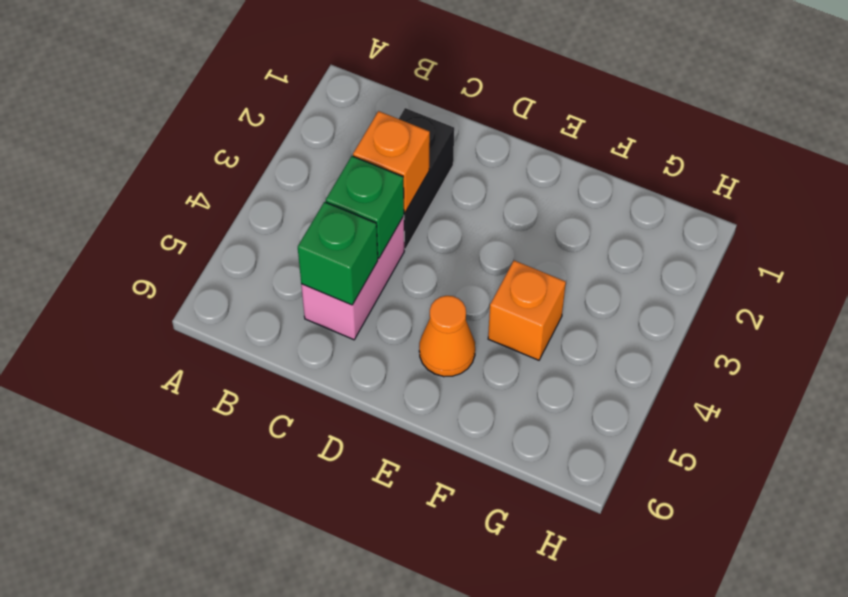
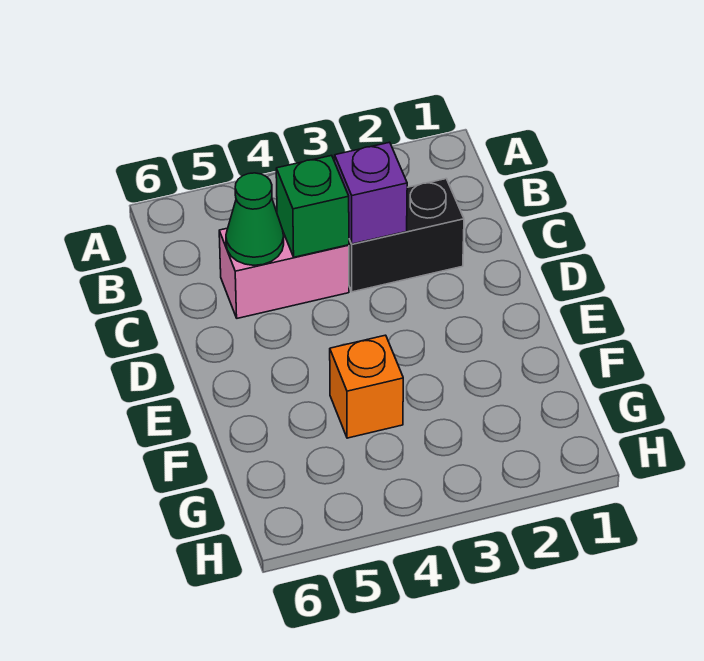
orange brick C3 level 2 -> purple brick C3 level 2
green brick C5 level 2 -> green cone C5 level 2
orange cone E5 level 1 -> none

